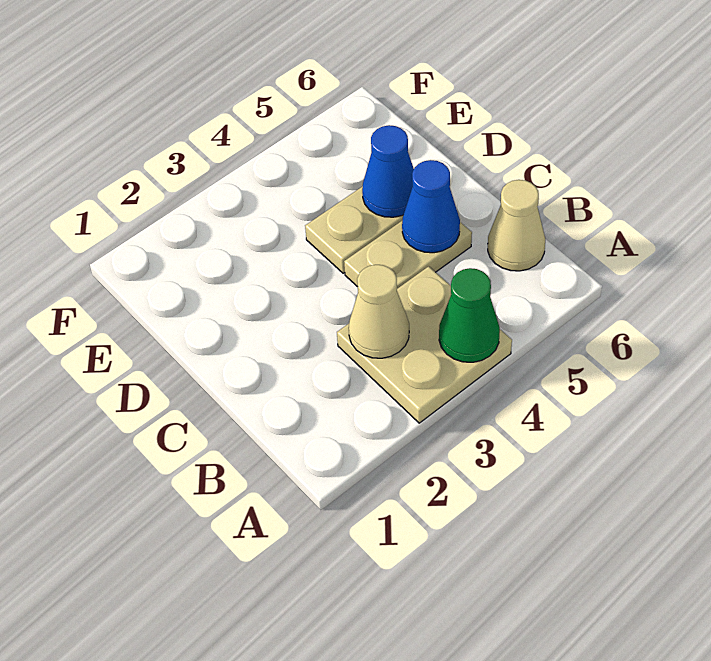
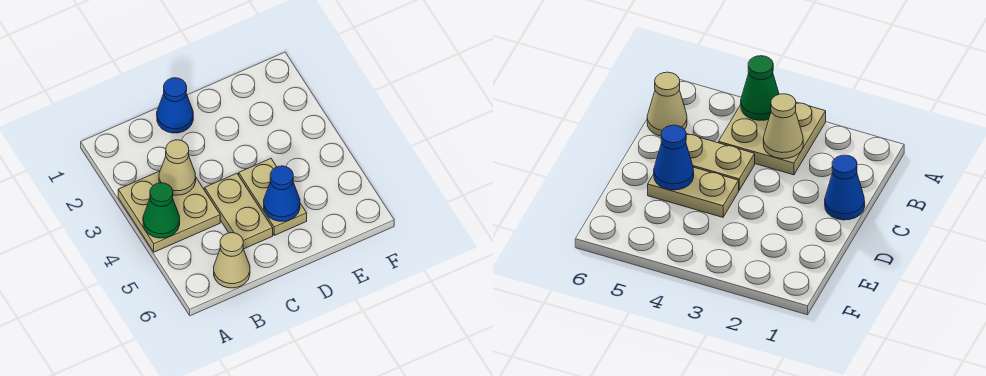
blue cone C5 level 2 -> blue cone C1 level 1

